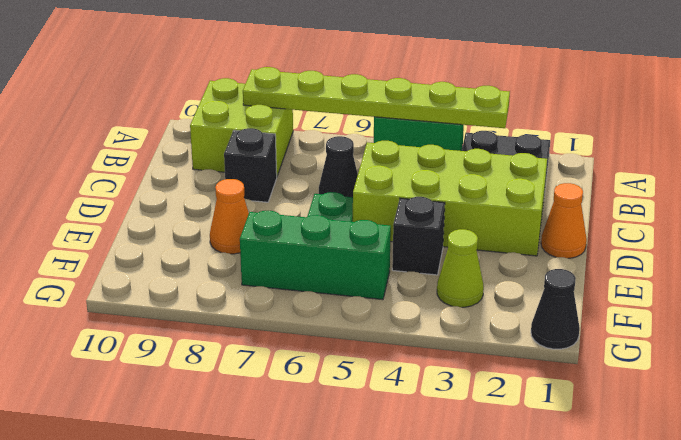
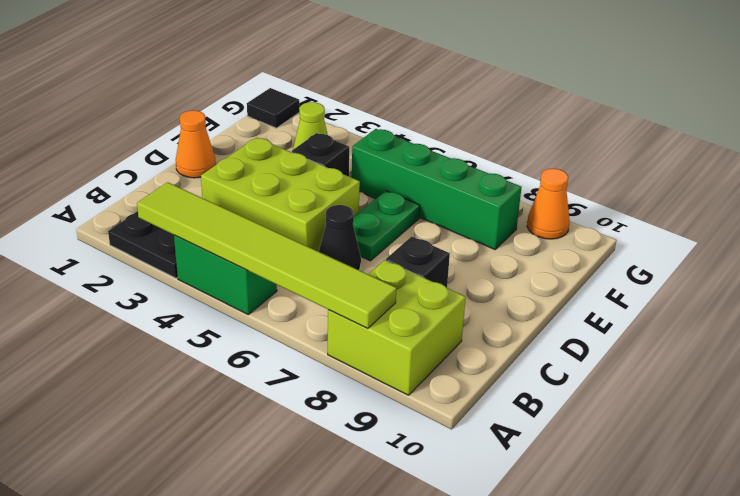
lime plate A3:A8 level 2 -> lime tile A3:A8 level 2
lime brick C2:D5 level 1 -> lime brick C3:D5 level 1
orange cone E8 level 1 -> orange cone G9 level 1
green brick F5:F7 level 1 -> green brick F5:F8 level 1
black cone G1 level 1 -> black tile G1 level 1

